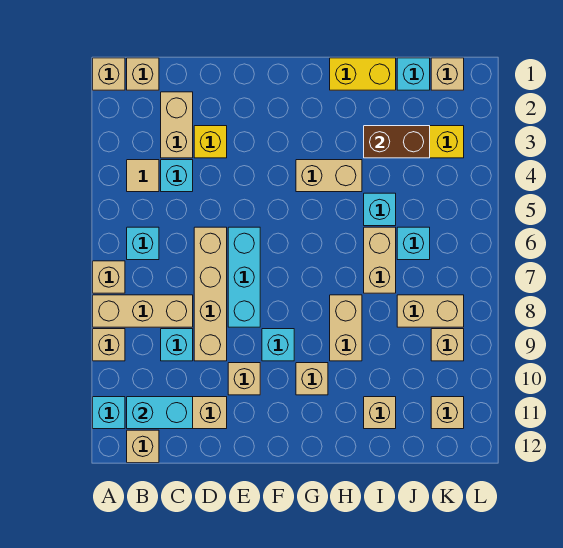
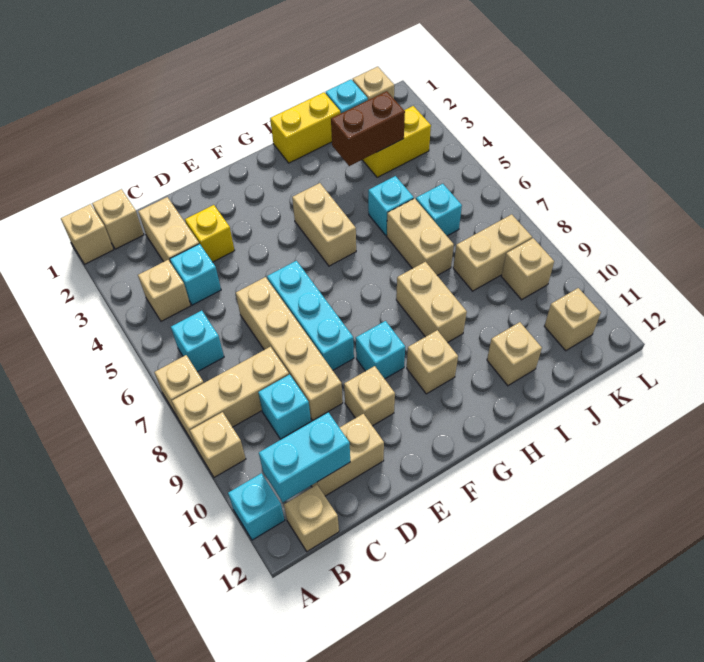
tan tile B4 level 1 -> tan brick B4 level 1
tan brick G4:H4 level 1 -> tan brick G4:G5 level 1

